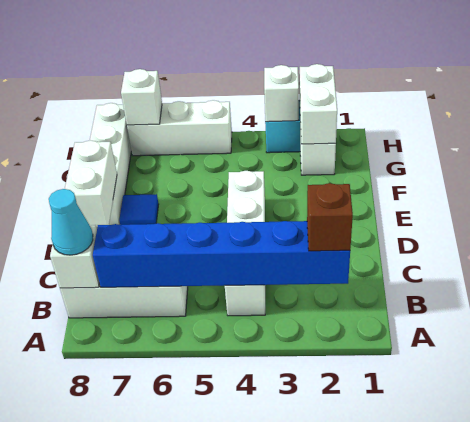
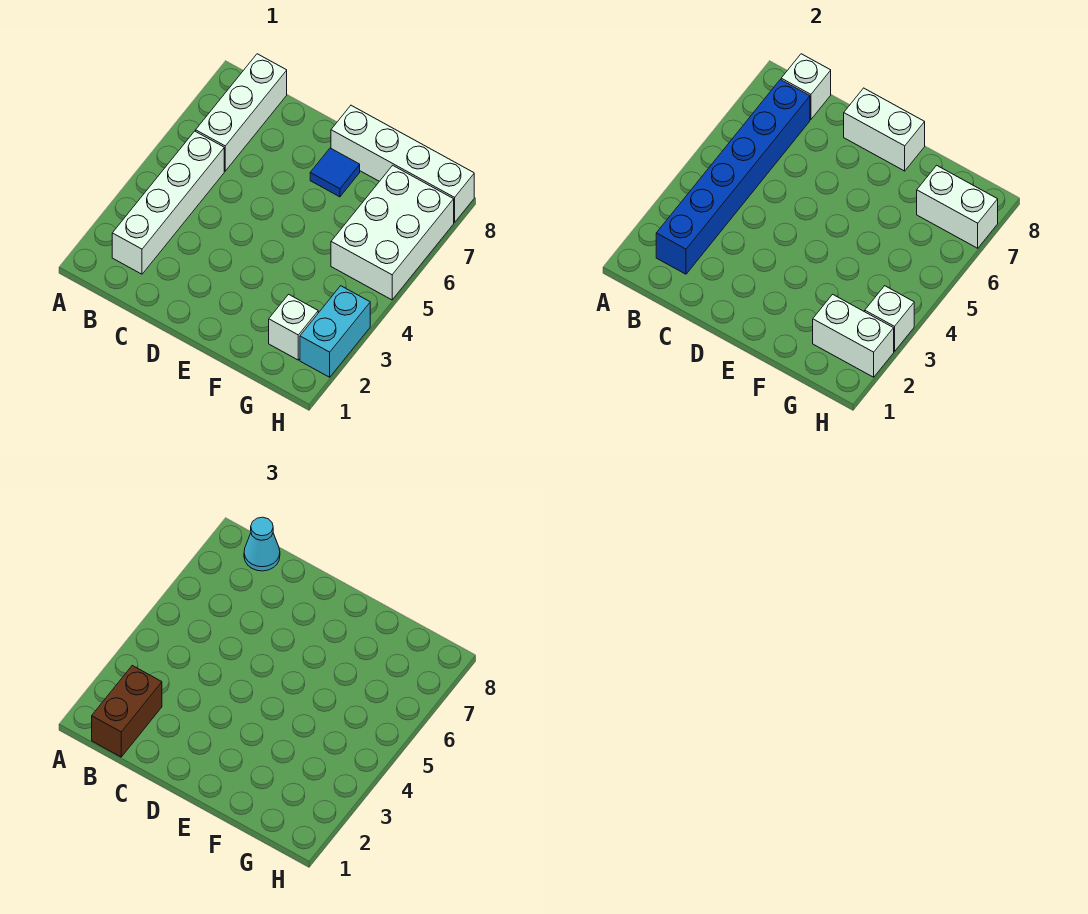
brown brick B2 level 3 -> brown brick B1:B2 level 3
white brick B4:E4 level 1 -> white brick B2:B5 level 1
white brick H5:H7 level 1 -> white brick G5:H7 level 1
white brick H7 level 2 -> white brick G7:H7 level 2

